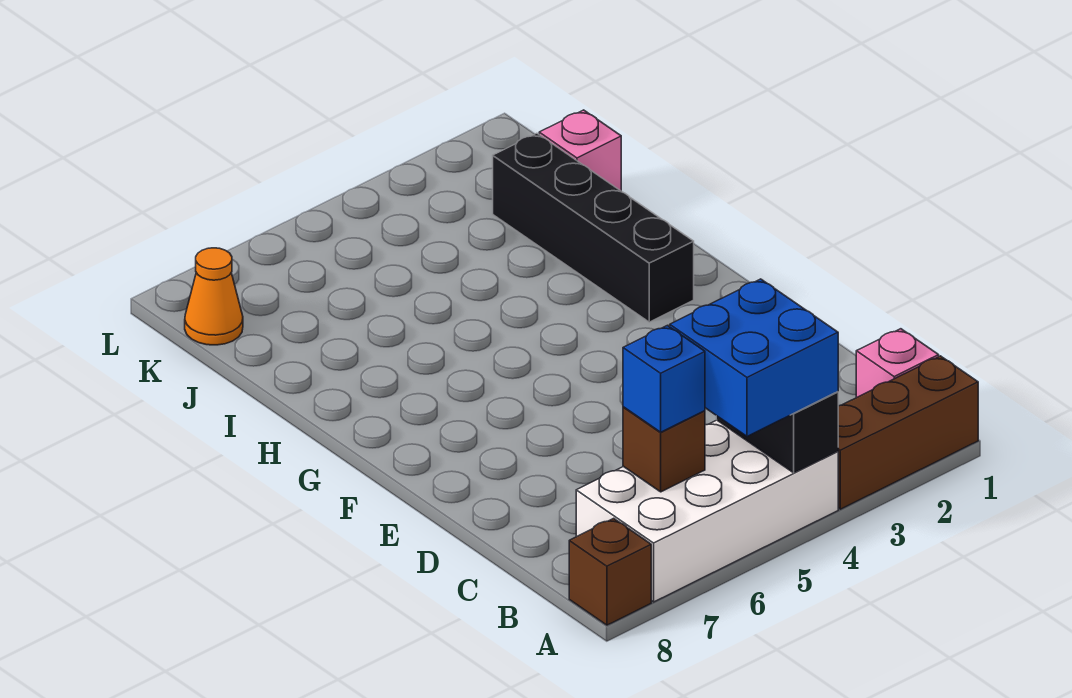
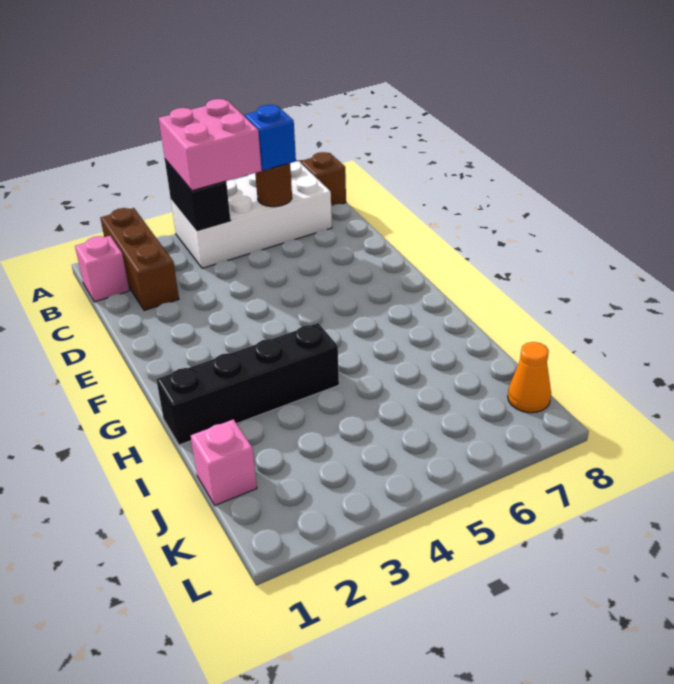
brown brick A1:A3 level 1 -> brown brick A2:C2 level 1
blue brick A4:B5 level 3 -> pink brick A4:B5 level 3
brown brick B6 level 2 -> brown round brick B6 level 2
black brick G2:J2 level 1 -> black brick H1:H4 level 1

